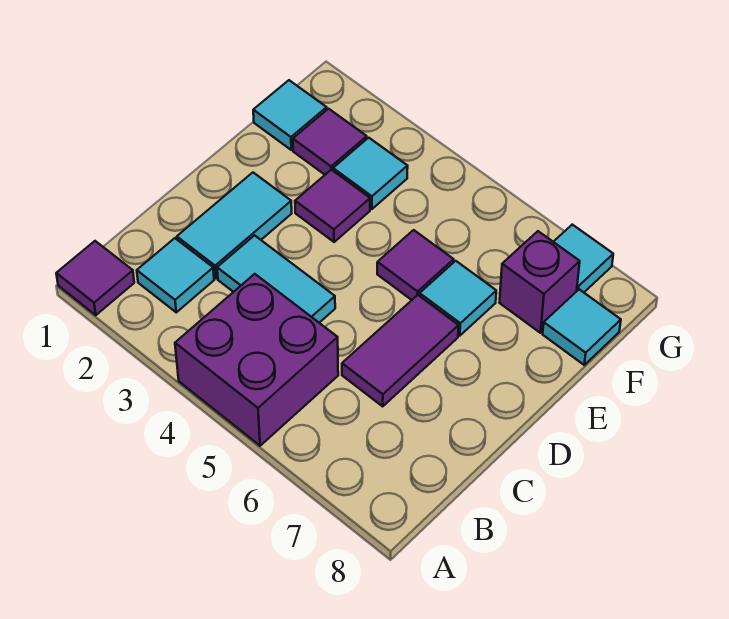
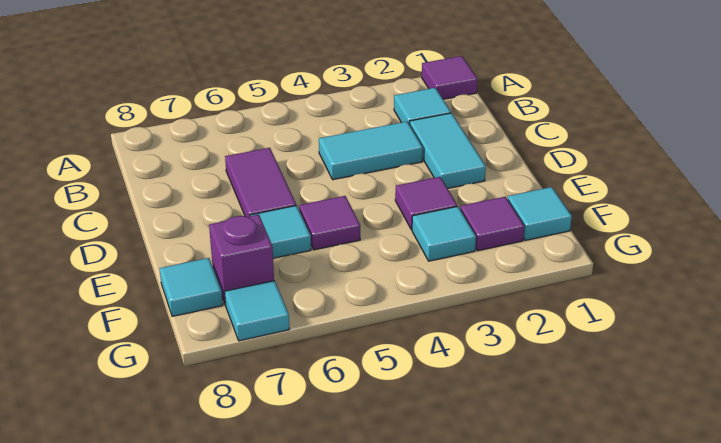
purple brick A4:B5 level 1 -> none

